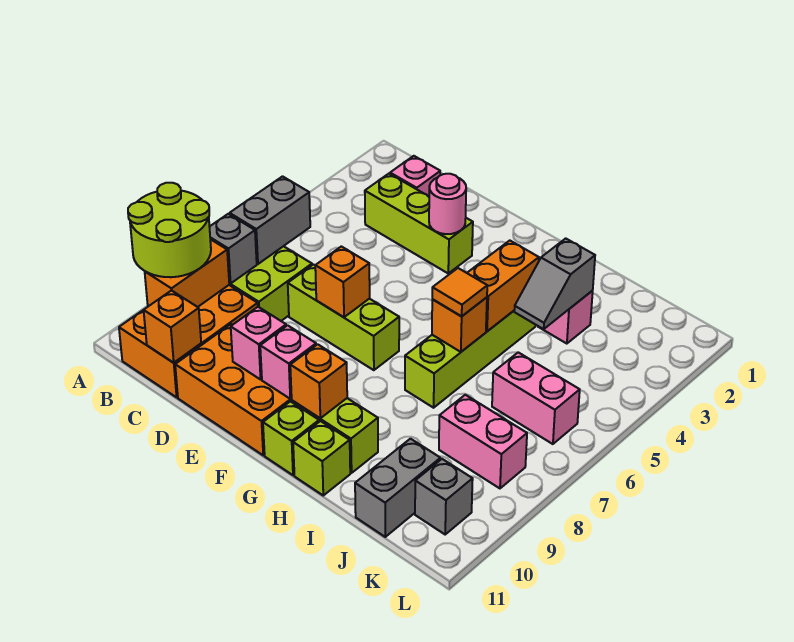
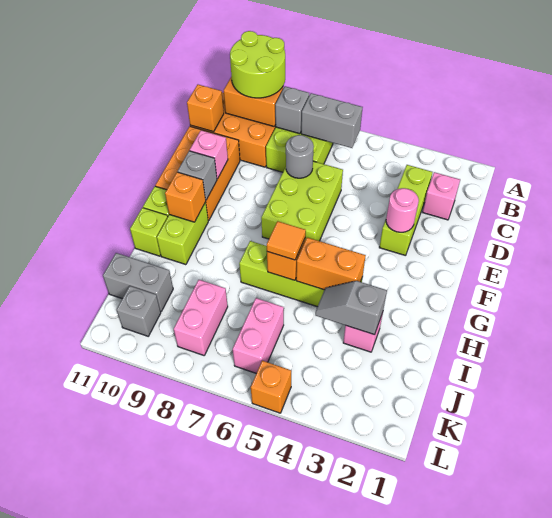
lime brick D7:F7 level 1 -> lime brick D6:F7 level 1
none -> grey round brick D7 level 2
orange brick E7 level 2 -> orange brick L5 level 1
pink brick F10 level 2 -> grey brick F10 level 2

